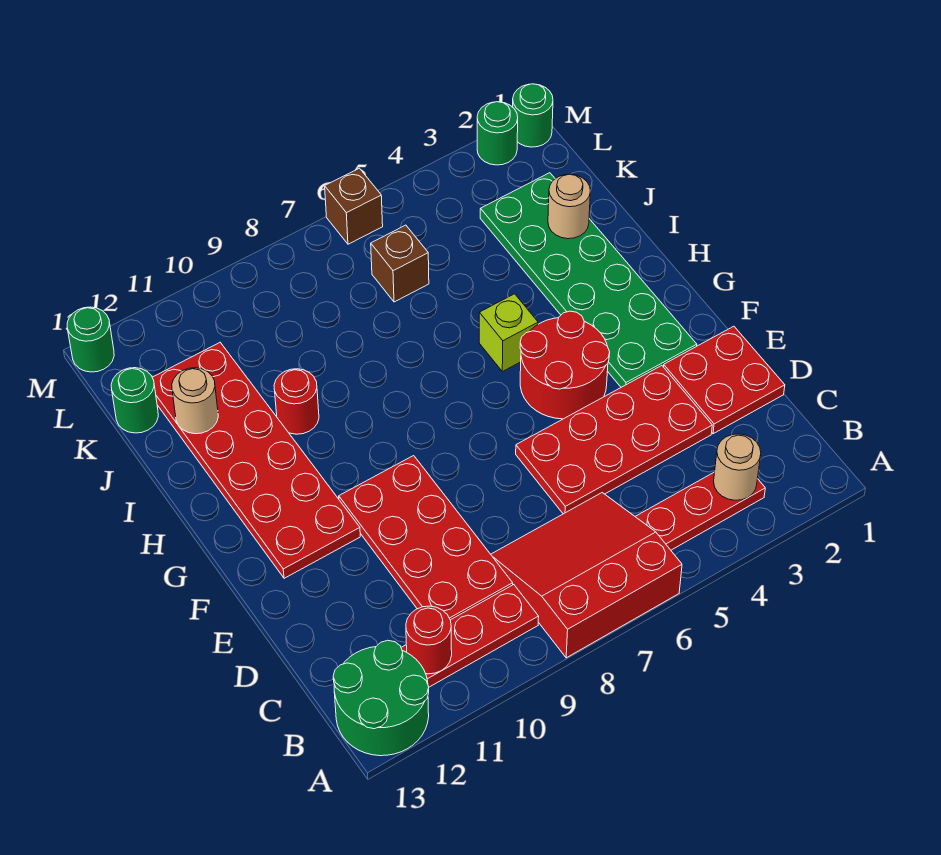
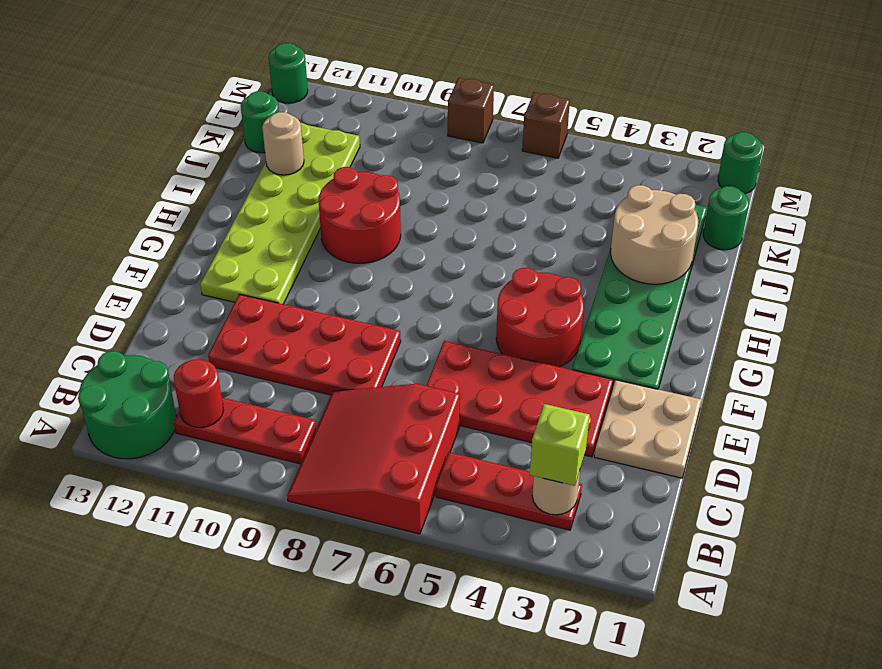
red slope A6:C8 level 1 top A -> red slope A6:C8 level 1 top 6
red plate C9:F10 level 1 -> red plate D8:E11 level 1
red plate D1:E2 level 1 -> tan plate D1:E2 level 1
red plate F11:K12 level 1 -> lime plate F11:K12 level 1
lime brick H5 level 1 -> lime brick B3 level 3
red round brick I10 level 1 -> red round brick H9:I10 level 1
tan round brick J2 level 2 -> tan round brick I2:J3 level 2
brown brick K6 level 1 -> brown brick M8 level 1
green round brick M2 level 1 -> green round brick K1 level 1

